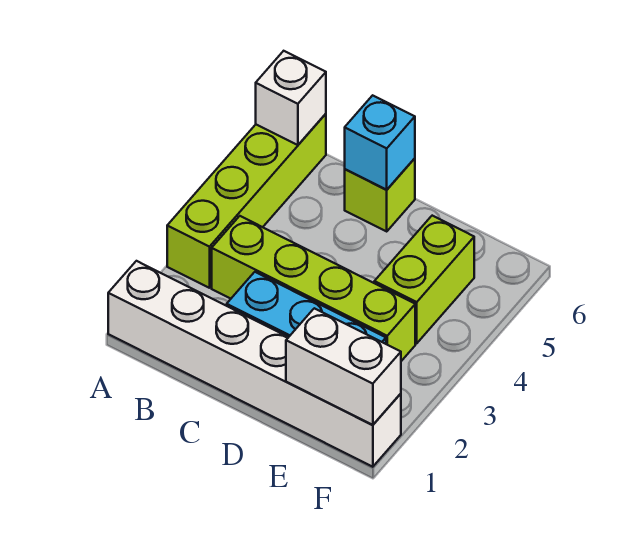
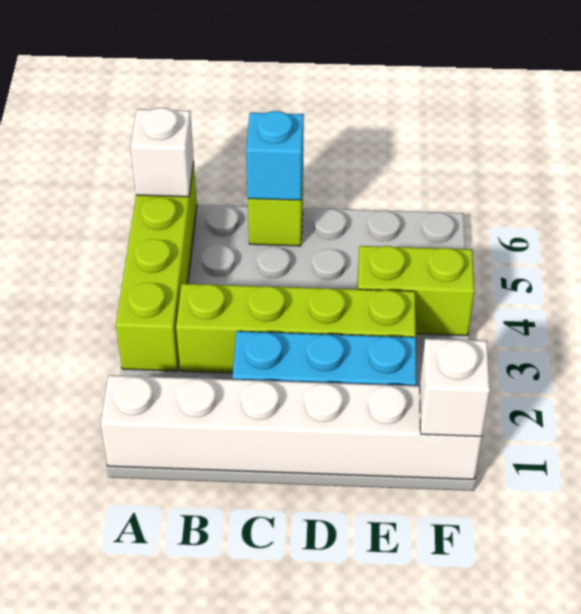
white brick E1:F1 level 2 -> white brick F1 level 2
lime brick E4:E5 level 1 -> lime brick E4:F4 level 1

